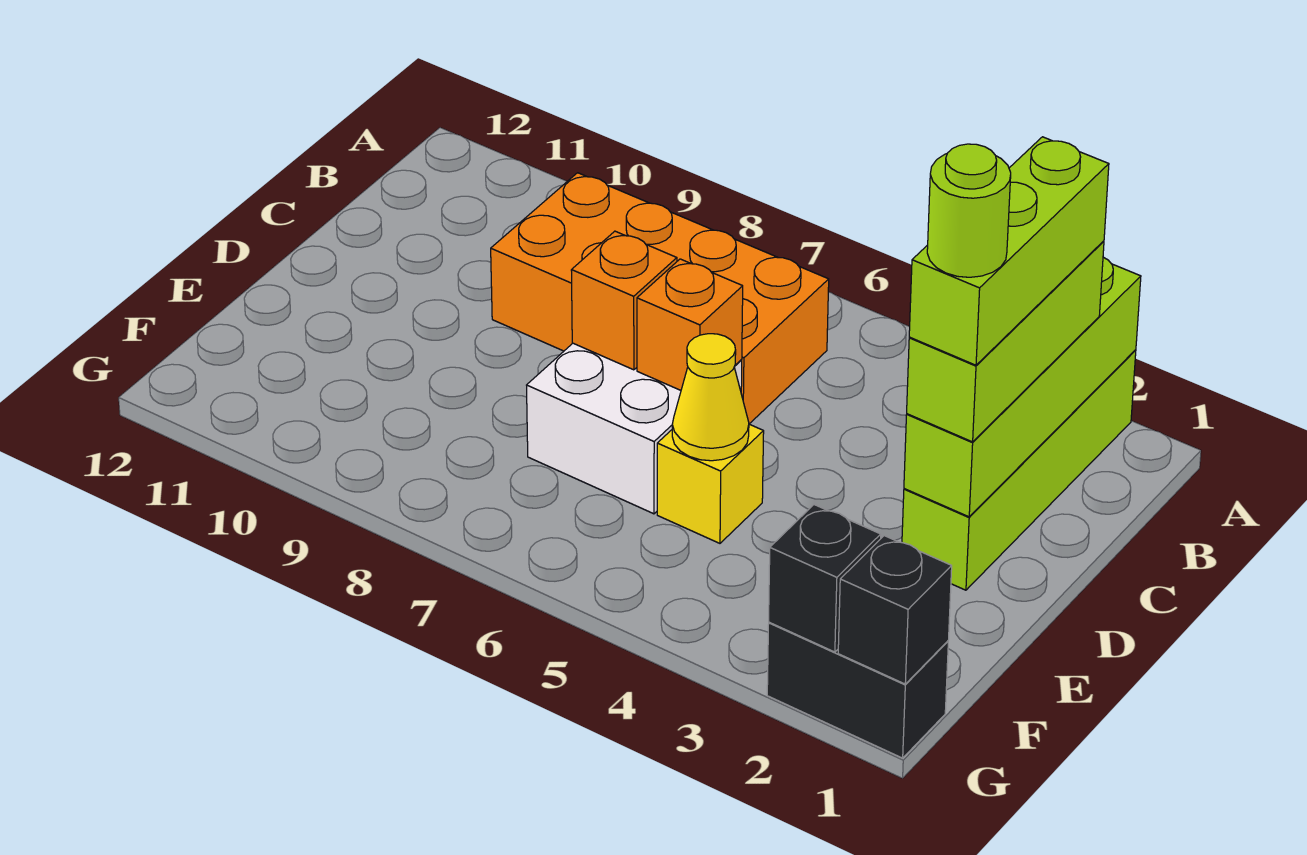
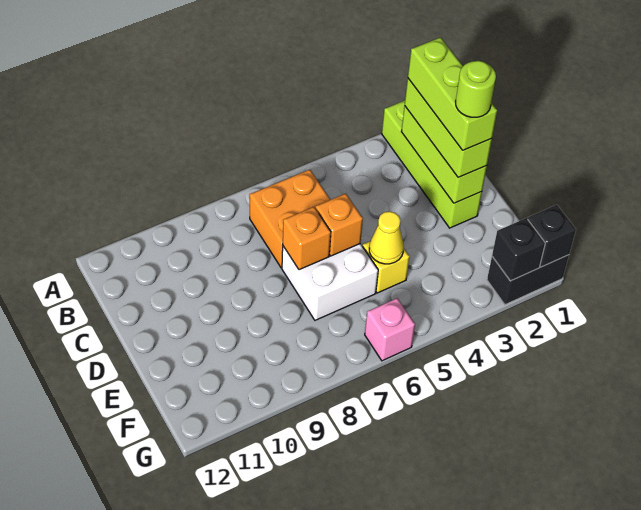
lime brick A2:D2 level 2 -> lime brick B2:D2 level 2
orange brick B6:C9 level 1 -> orange brick B6:C7 level 1
none -> pink brick G6 level 1

